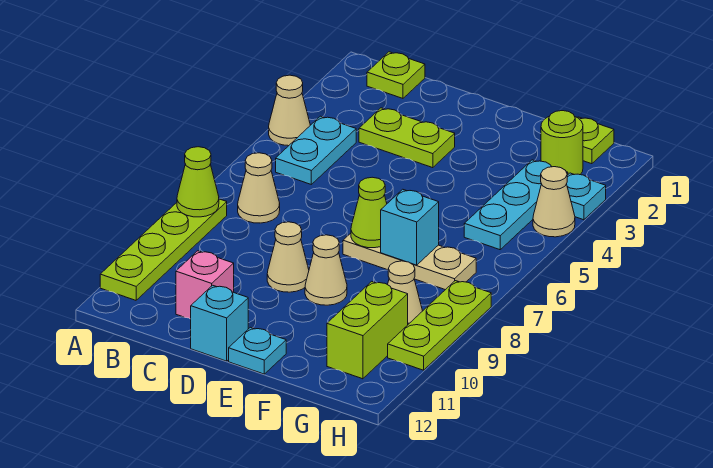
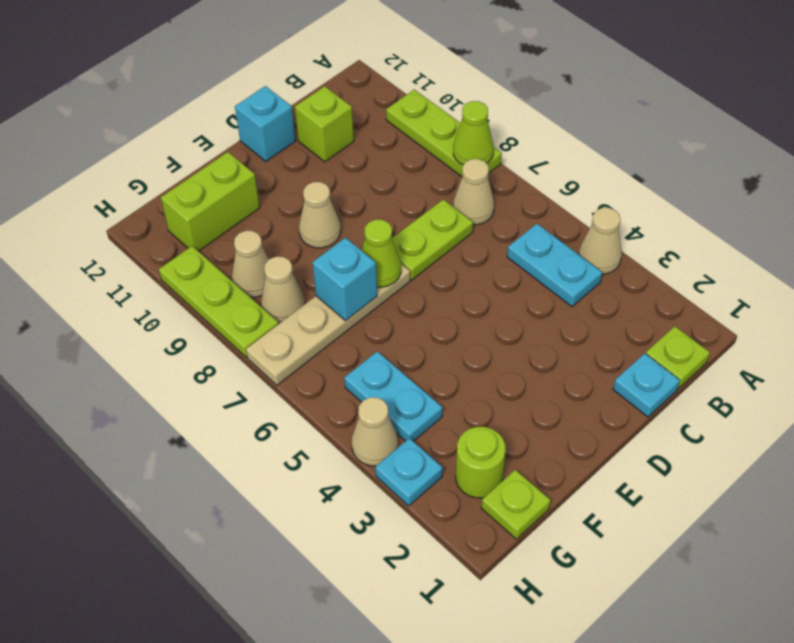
lime plate A8:A11 level 1 -> lime plate A8:A10 level 1
lime plate C3:D3 level 1 -> lime plate C7:D7 level 1
pink brick C11 level 1 -> lime brick C11 level 1
tan cone D9 level 1 -> tan cone G8 level 1
tan plate E7:G7 level 1 -> tan plate E7:H7 level 1
cyan plate E12 level 1 -> cyan plate C1 level 1
cyan plate G3:G5 level 1 -> cyan plate G4:G5 level 1
lime brick G10:G11 level 1 -> lime brick F11:G11 level 1

